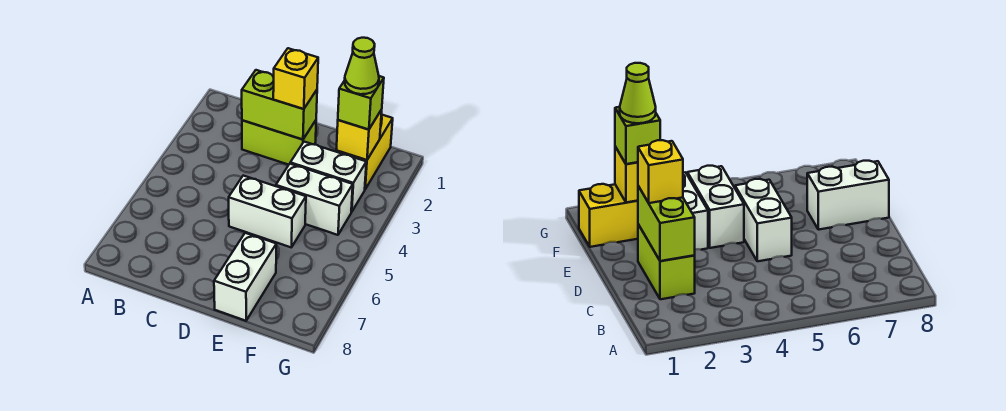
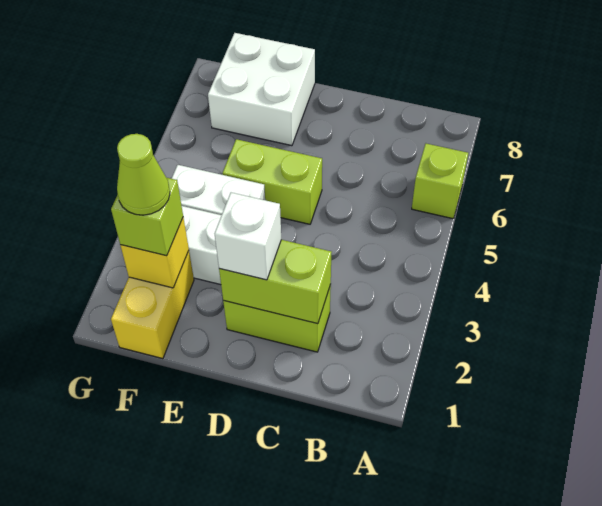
none -> lime brick A6 level 1
yellow brick D2 level 3 -> white brick D2 level 3
white brick D5:E5 level 1 -> lime brick D5:E5 level 1
white brick E7:E8 level 1 -> white brick E7:F8 level 1

